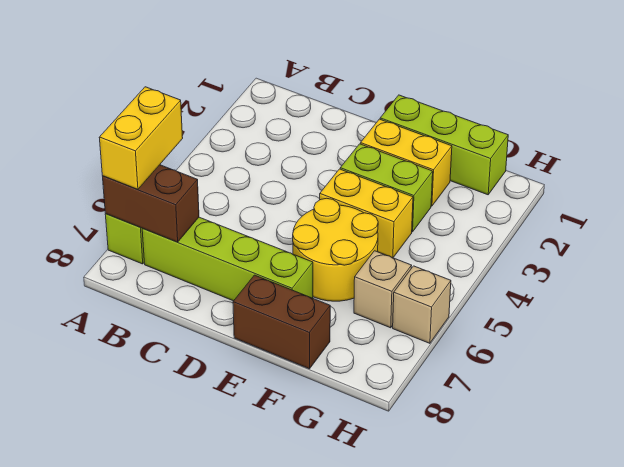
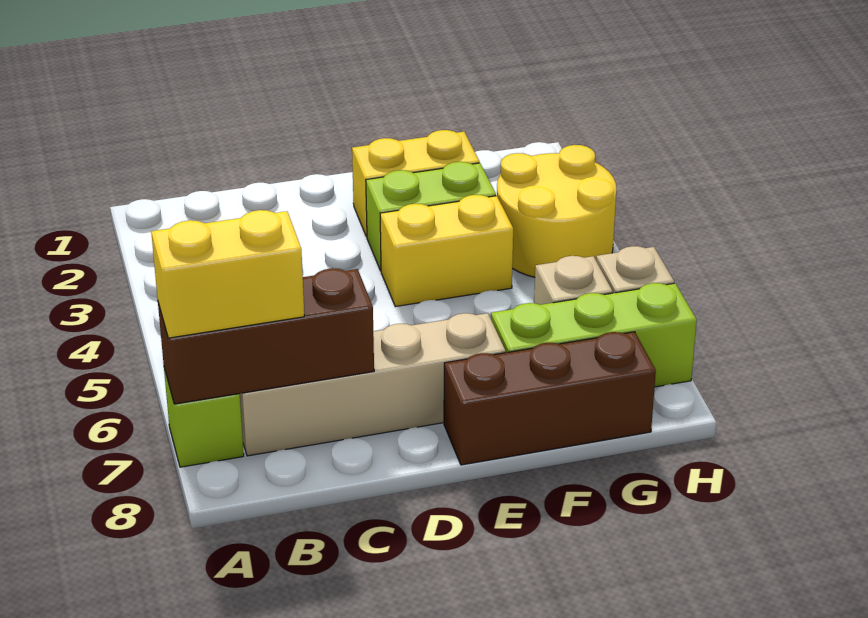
yellow brick A6:A7 level 3 -> yellow brick A7:B7 level 3
brown brick A7:B7 level 2 -> brown brick A7:C7 level 2
lime brick B7:E7 level 1 -> tan brick B7:E7 level 1
lime brick E1:G1 level 1 -> lime brick F7:H7 level 1
yellow round brick E5:F6 level 1 -> yellow round brick G3:H4 level 1
brown brick E8:F8 level 1 -> brown brick E8:G8 level 1

